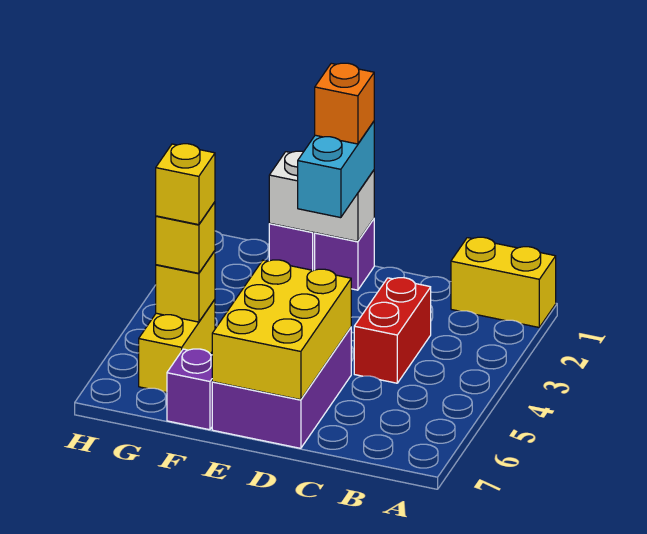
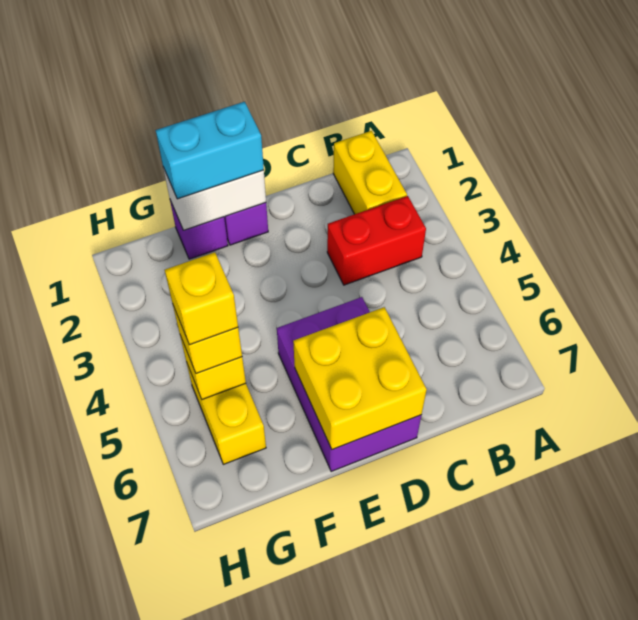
yellow brick A1:B1 level 1 -> yellow brick B1:B2 level 1
red brick C3:C4 level 1 -> red brick B3:C3 level 1
yellow brick D5:E7 level 2 -> yellow brick D6:E7 level 2
cyan brick E1:E2 level 3 -> cyan brick E1:F1 level 3
orange brick E1 level 4 -> none
purple brick F7 level 1 -> none

